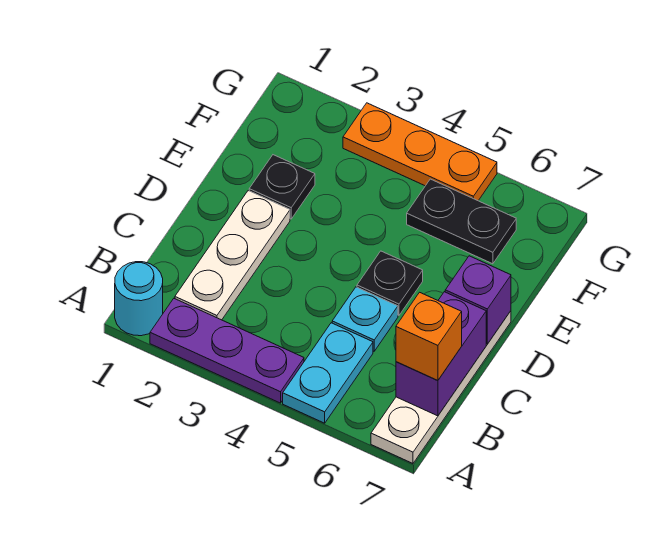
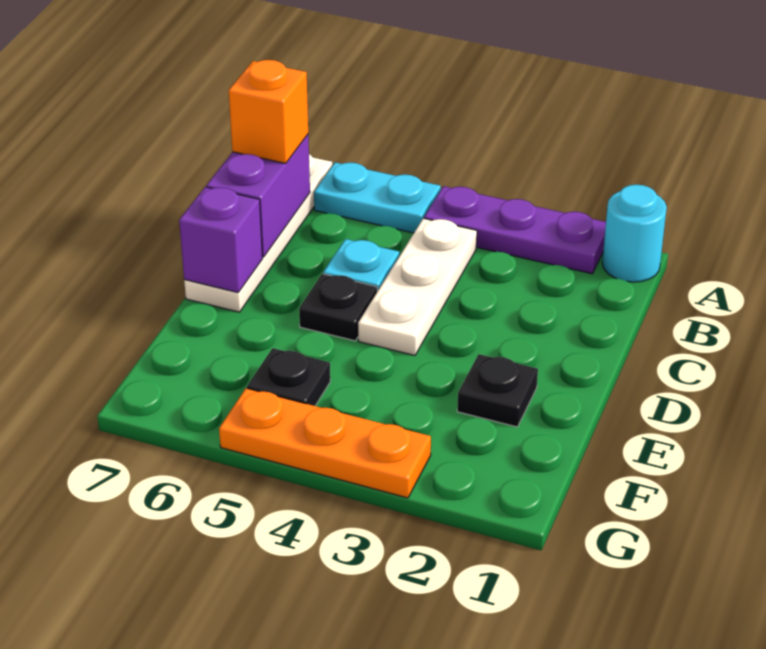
cyan plate A5:B5 level 1 -> cyan plate A5:A6 level 1
white plate B2:D2 level 1 -> white plate B4:D4 level 1
black plate F5:F6 level 1 -> black plate F5 level 1

